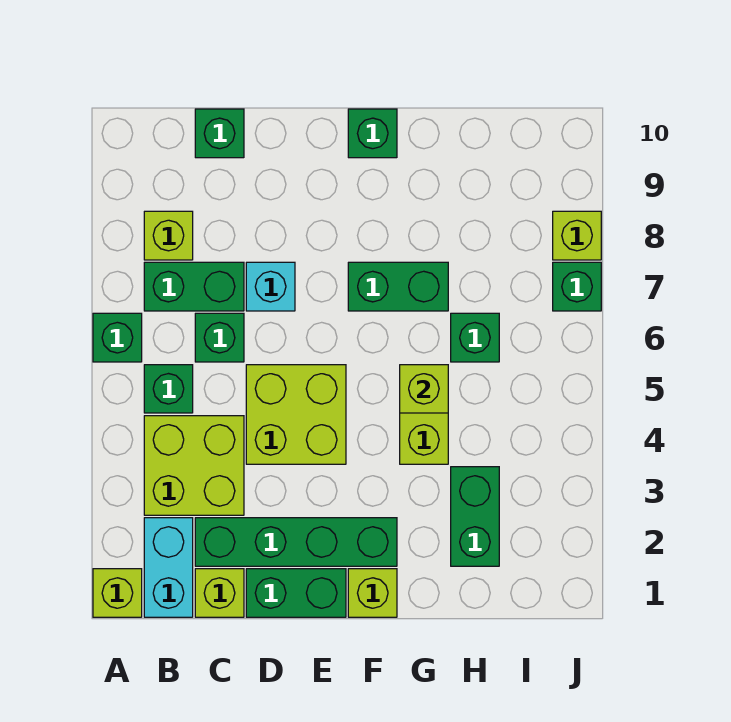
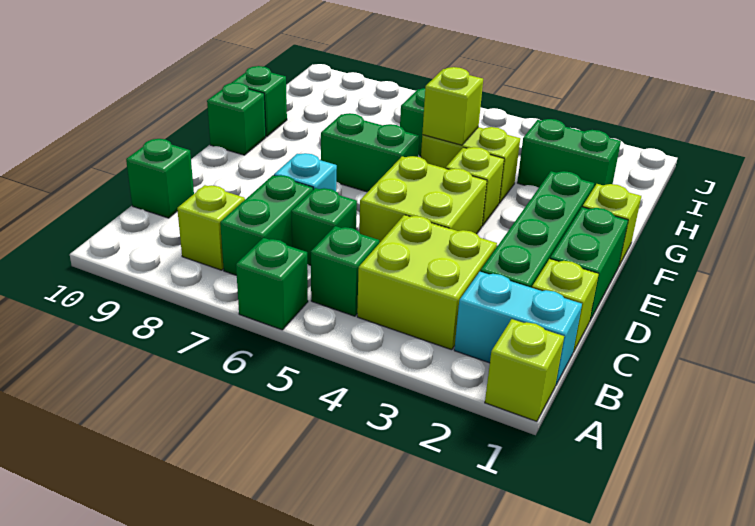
green brick F7:G7 level 1 -> green brick F6:F7 level 1
green brick J7 level 1 -> green brick G10 level 1
lime brick J8 level 1 -> lime brick F4 level 1

